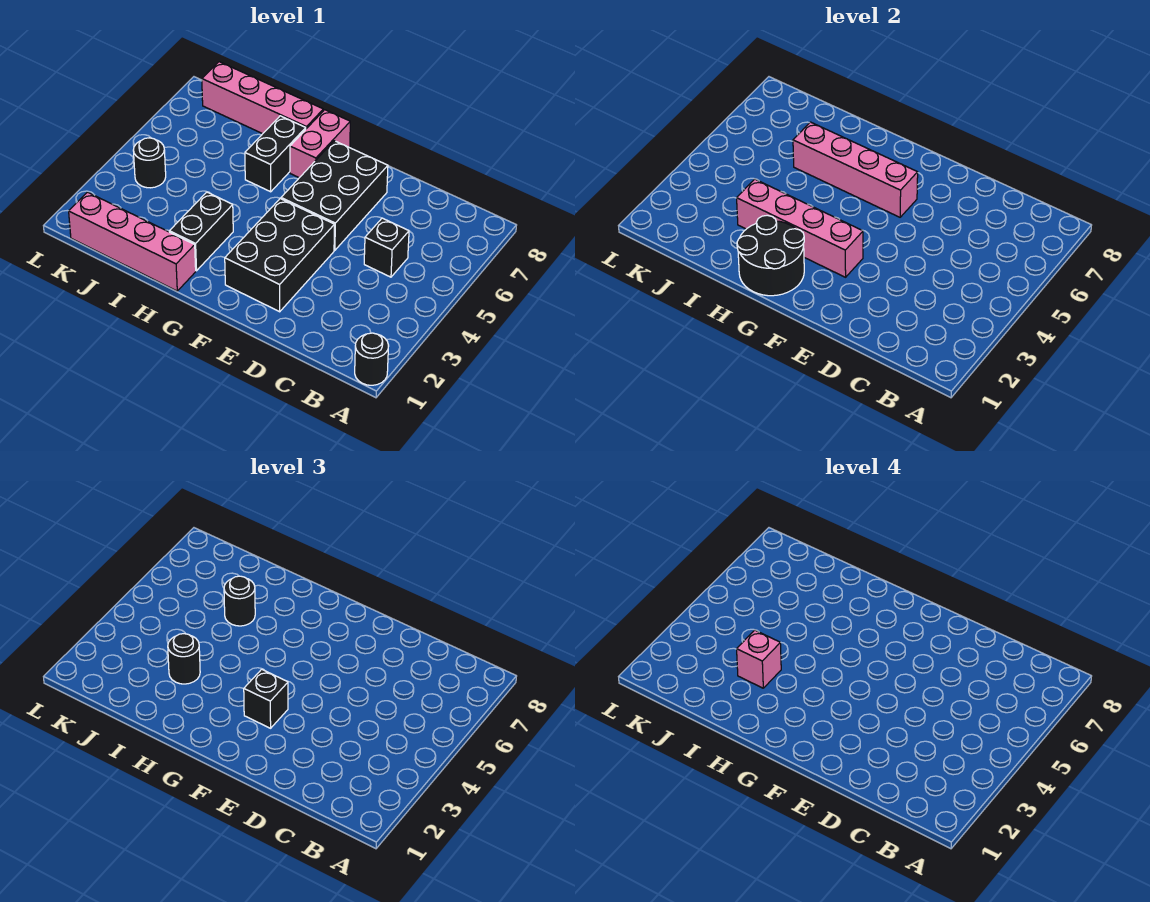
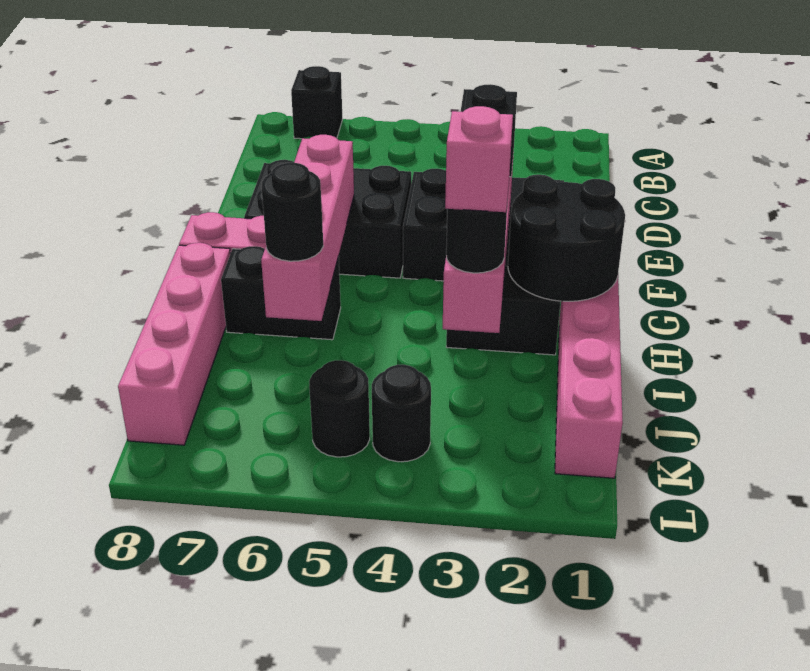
black round brick A1 level 1 -> black round brick K5 level 1
black brick C5 level 1 -> black brick A7 level 1

